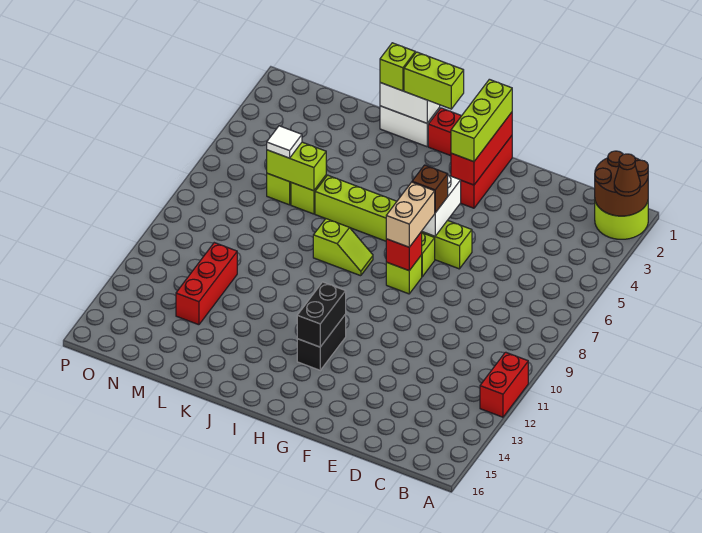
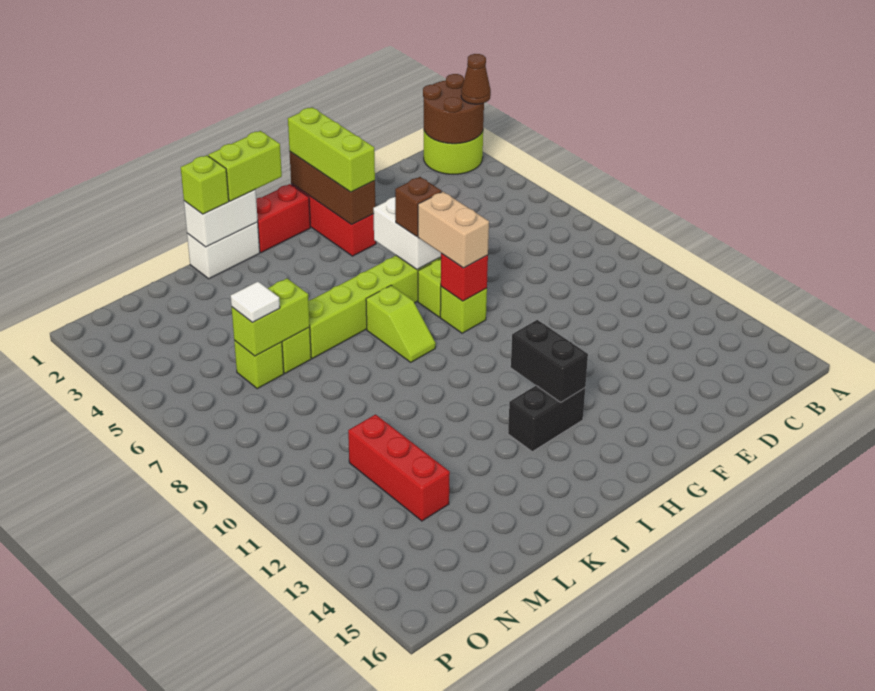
red brick A11:A12 level 1 -> none
red brick G1:G3 level 2 -> brown brick G1:G3 level 2
black brick H12:H13 level 1 -> black brick H13:I13 level 1
lime slope I8:J8 level 1 top J -> lime slope I7:I8 level 1 top 7

